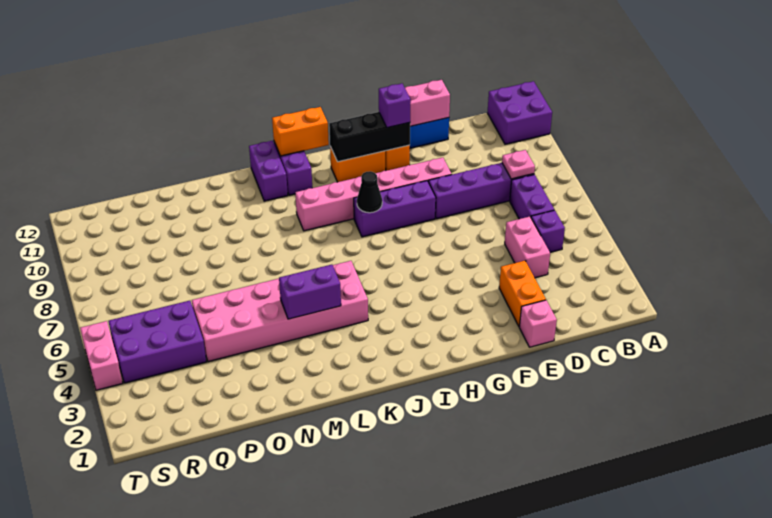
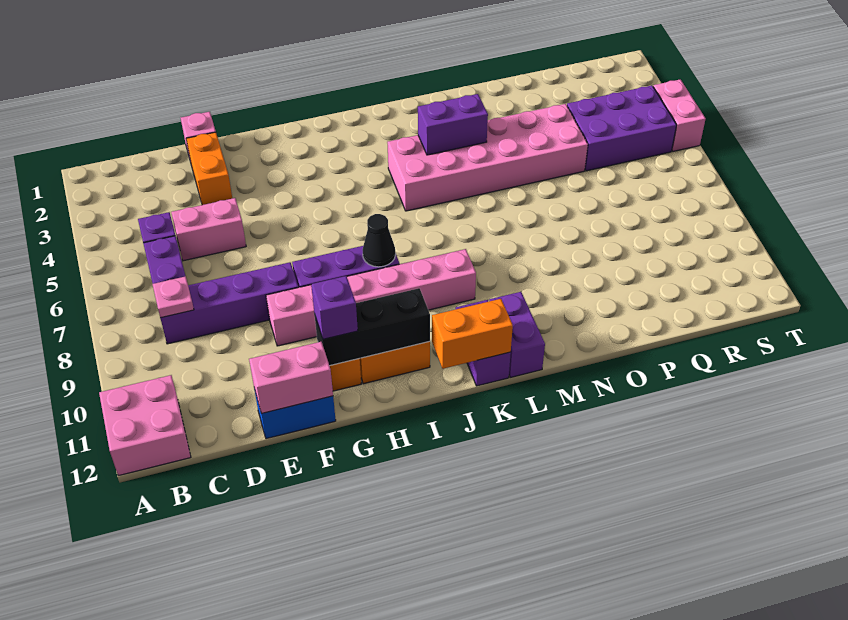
purple brick A11:B12 level 1 -> pink brick A11:B12 level 1
pink brick D4:D5 level 1 -> pink brick D5:E5 level 1

